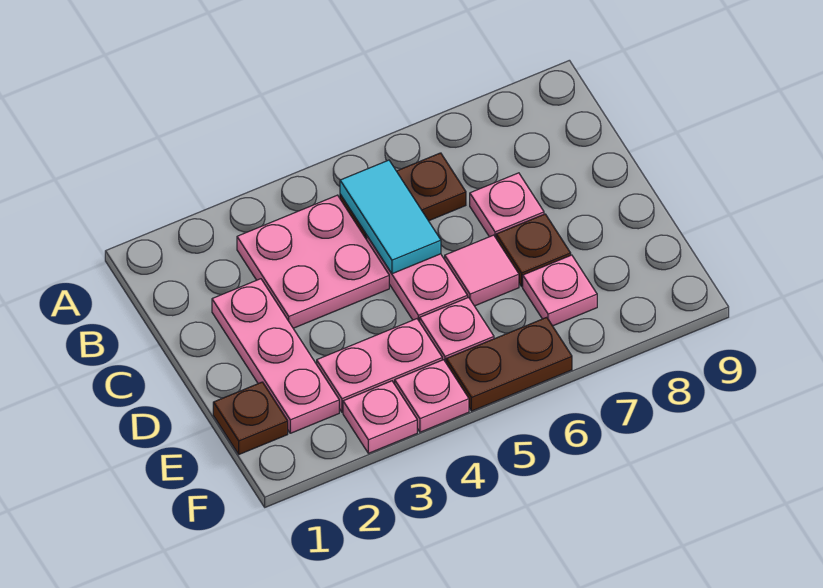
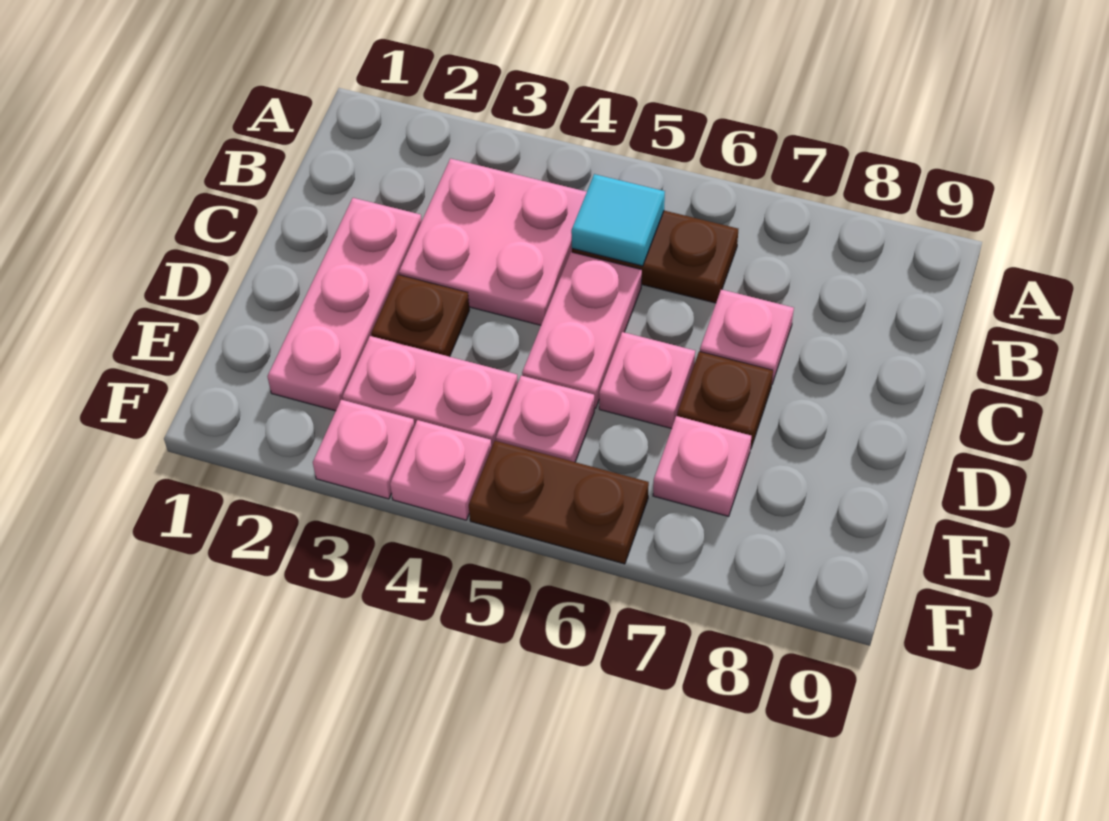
cyan tile B5:C5 level 2 -> cyan tile B5 level 2
pink tile D6 level 1 -> pink plate D6 level 1
brown plate E1 level 1 -> brown plate D3 level 1

